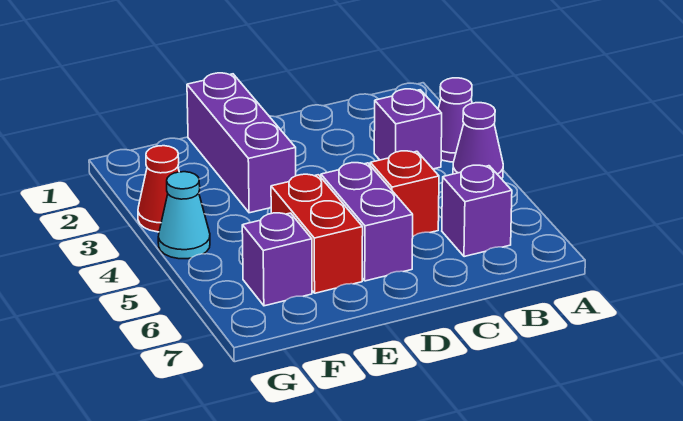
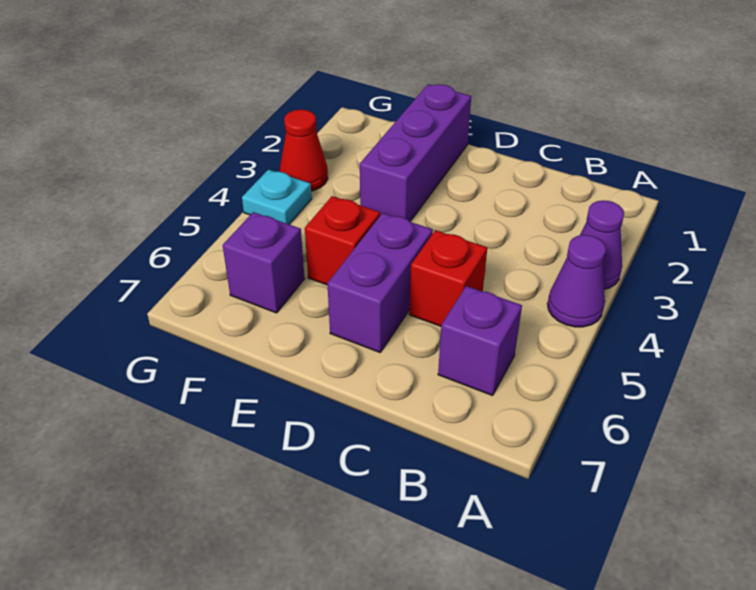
purple brick B3 level 1 -> none
red brick E5:E6 level 1 -> red brick E5 level 1
cyan cone G4 level 1 -> cyan plate G4 level 1

